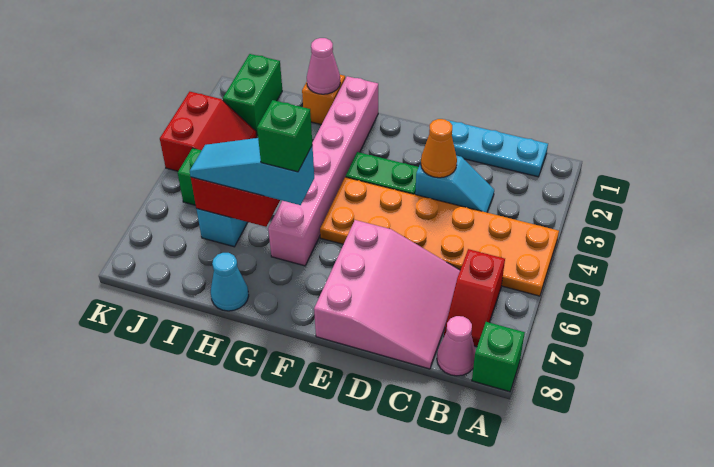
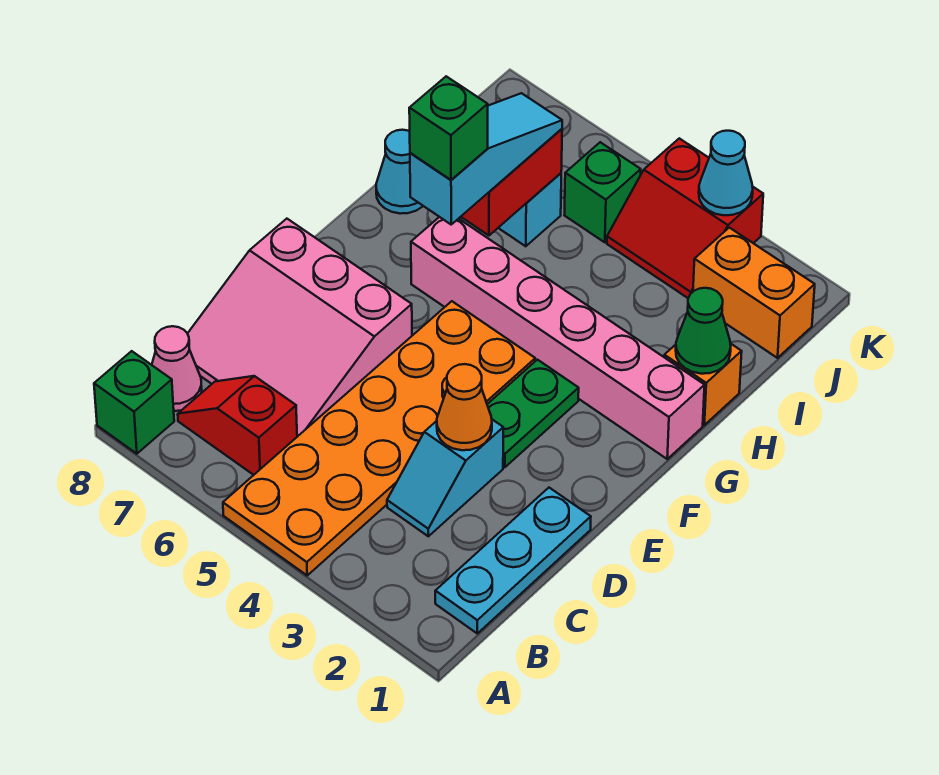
pink cone H1 level 2 -> green cone H1 level 2
green brick J1:J2 level 1 -> orange brick J1:J2 level 1
none -> cyan cone K3 level 2

